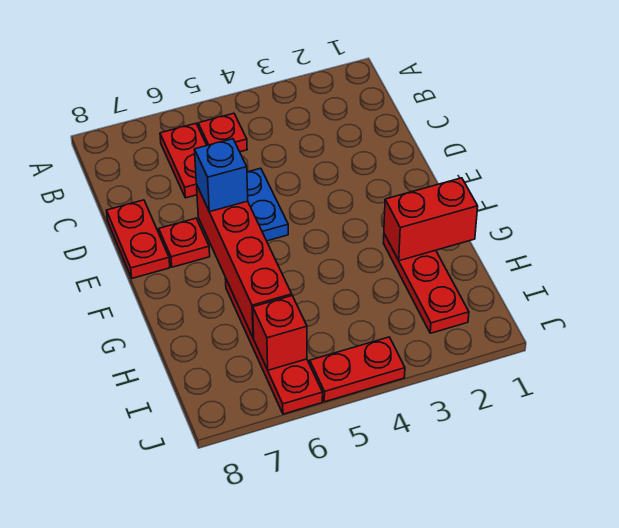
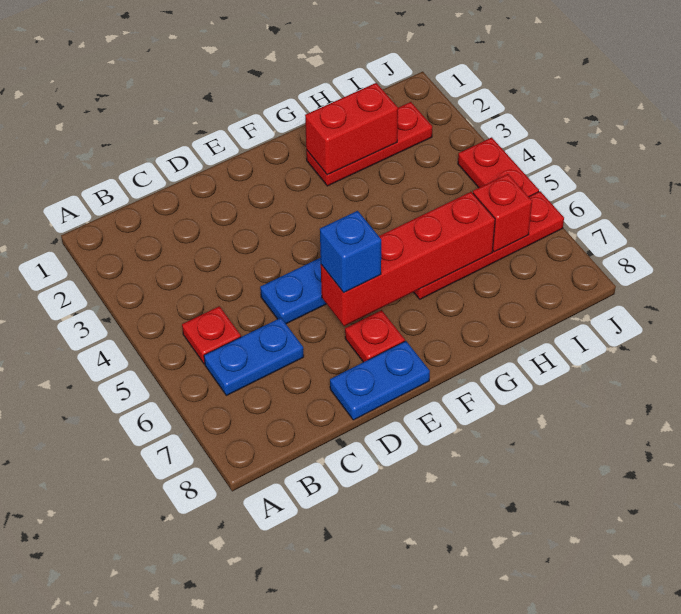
red plate B6:C6 level 1 -> blue plate B6:C6 level 1
red plate D8:E8 level 1 -> blue plate D8:E8 level 1
red brick G1:G2 level 2 -> red brick G2:H2 level 2

